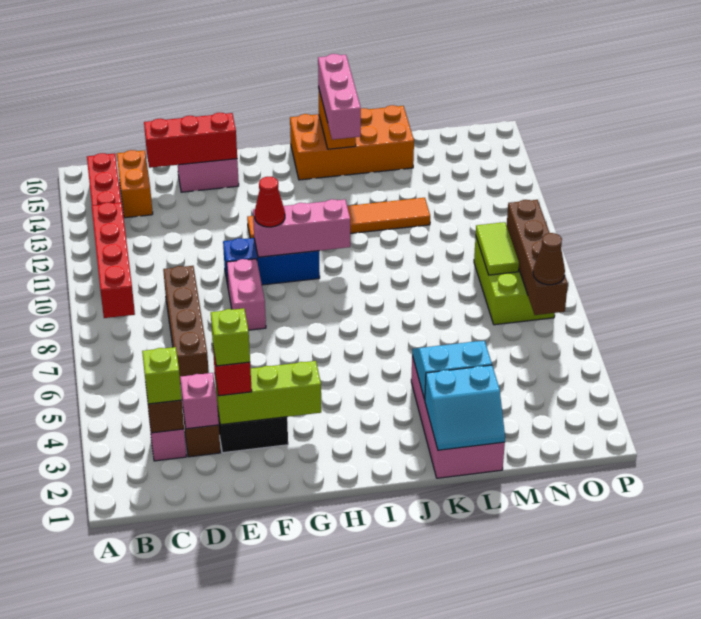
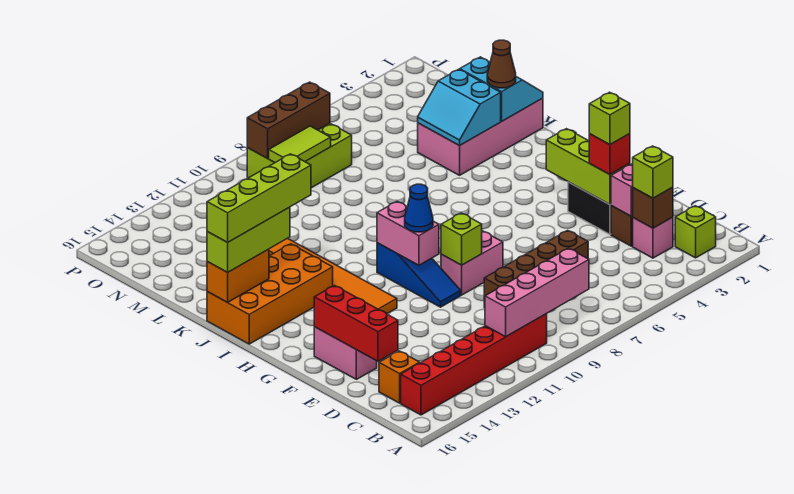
none -> lime brick B2 level 1
red brick B8:B11 level 2 -> pink brick B8:B11 level 2
orange brick C14:C15 level 1 -> orange brick C15 level 1
none -> lime brick F9 level 2
blue brick F10:H10 level 1 -> blue slope F10:H10 level 1 top H
pink brick G10:I10 level 2 -> pink brick G10:H10 level 2
red cone G10 level 3 -> blue cone G10 level 3
orange brick I15:L16 level 1 -> orange brick I13:J16 level 1
none -> lime brick J13:J16 level 4
pink brick J14:J16 level 3 -> lime brick J14:J16 level 3
brown brick O6:O9 level 2 -> brown brick O7:O9 level 2
brown cone O6 level 3 -> brown cone K2 level 3

